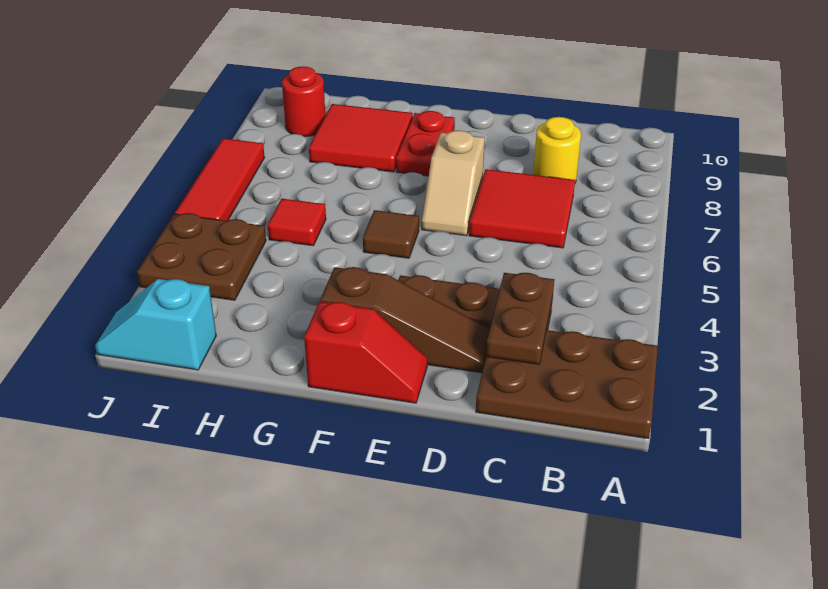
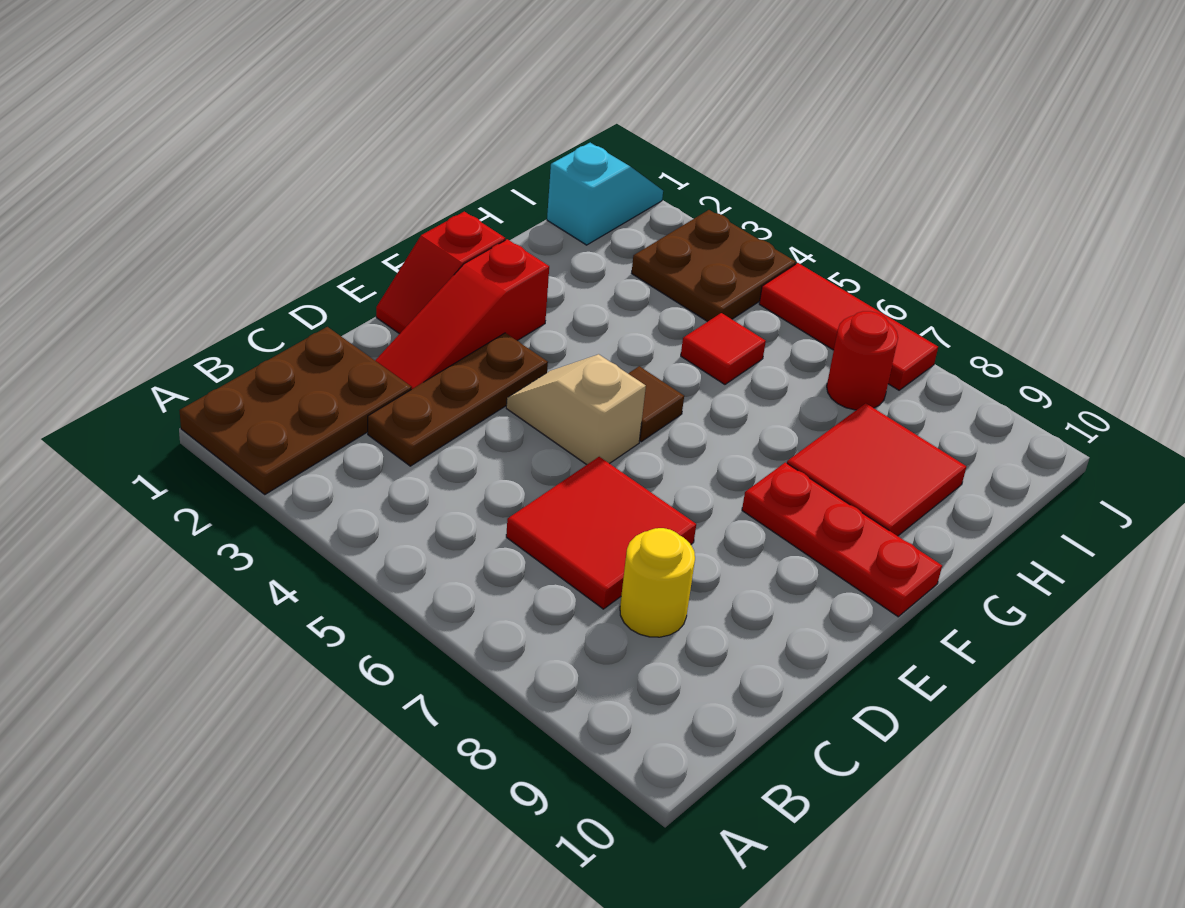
brown plate C2:C3 level 2 -> none
brown slope D2:F2 level 1 top F -> red slope D2:F2 level 1 top F
tan slope E6:E7 level 1 top 7 -> tan slope E4:E5 level 1 top 5
red plate F8:F9 level 1 -> red plate F8:F10 level 1
red round brick I9 level 1 -> red round brick I7 level 1

